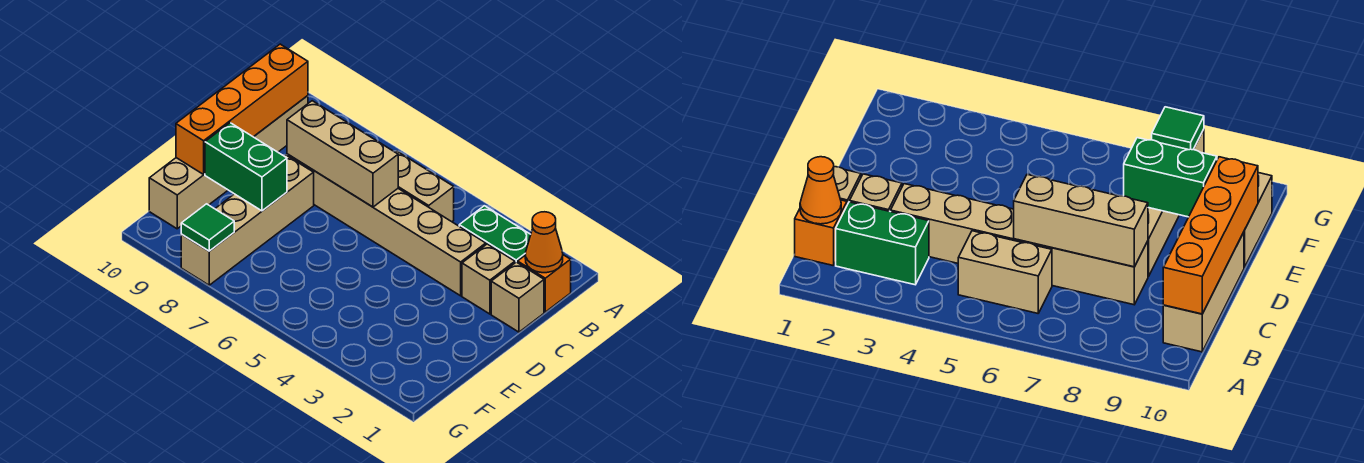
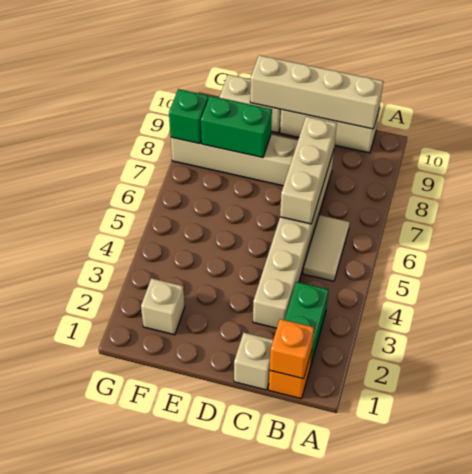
orange cone B1 level 2 -> orange brick B1 level 2
tan brick B5:B6 level 1 -> tan tile B5:B6 level 1
orange brick B10:E10 level 2 -> tan brick B10:E10 level 2
tan brick C2 level 1 -> tan brick F2 level 1
green brick E8:E9 level 2 -> green brick E8:F8 level 2
green tile G8 level 2 -> green brick G8 level 2

